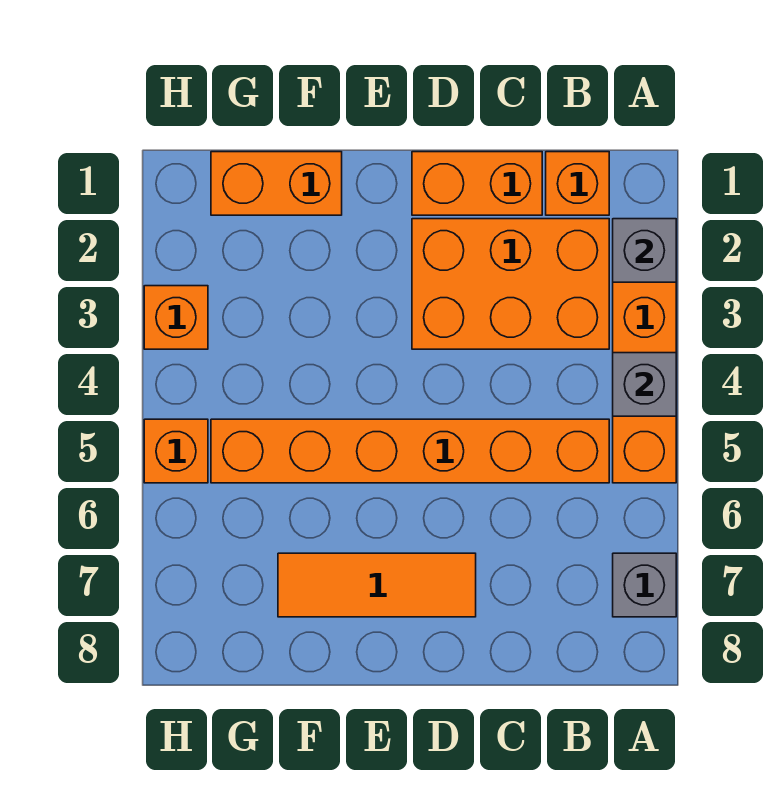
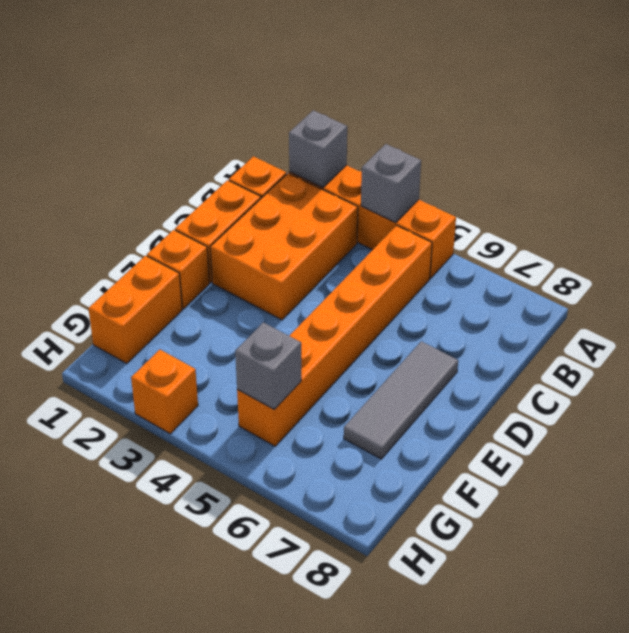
grey brick A7 level 1 -> grey brick G5 level 2
orange tile D7:F7 level 1 -> grey tile D7:F7 level 1
orange brick H5 level 1 -> orange brick E1 level 1

